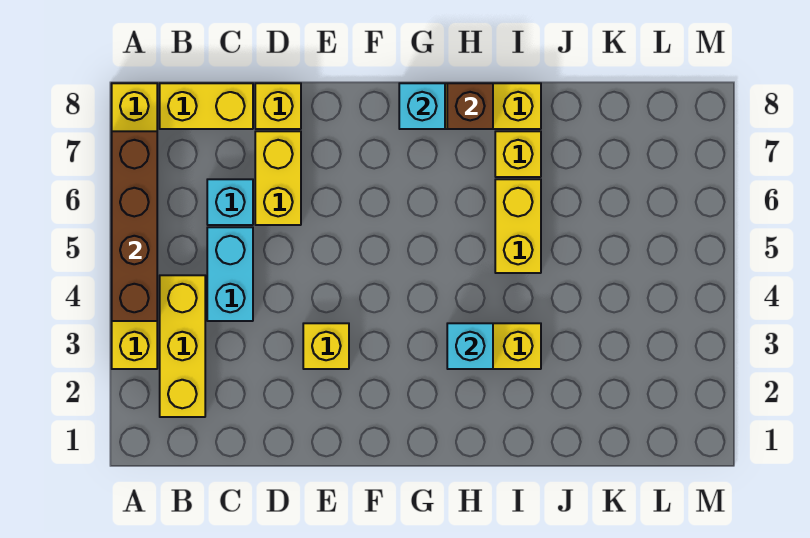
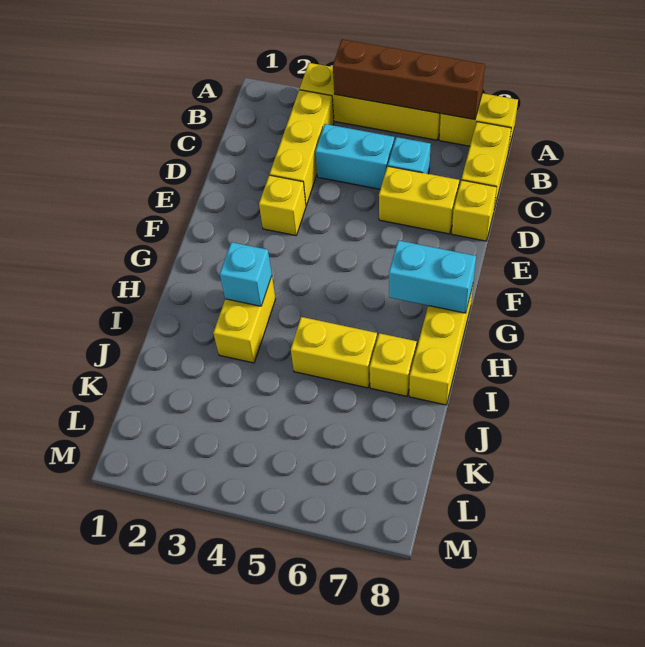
yellow brick B2:B4 level 1 -> yellow brick B3:D3 level 1
cyan brick G8 level 2 -> cyan brick G7:G8 level 2
brown brick H8 level 2 -> none

